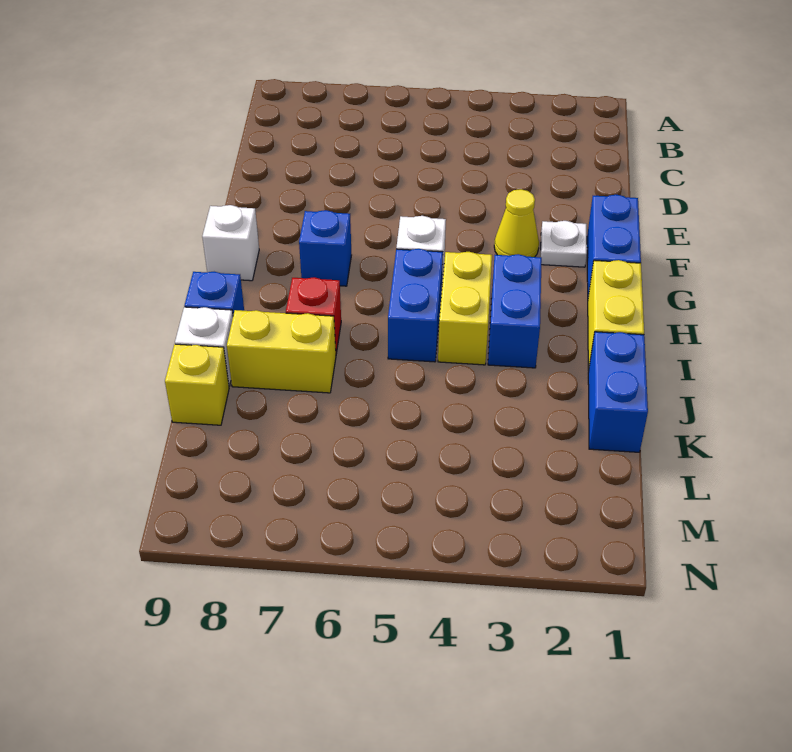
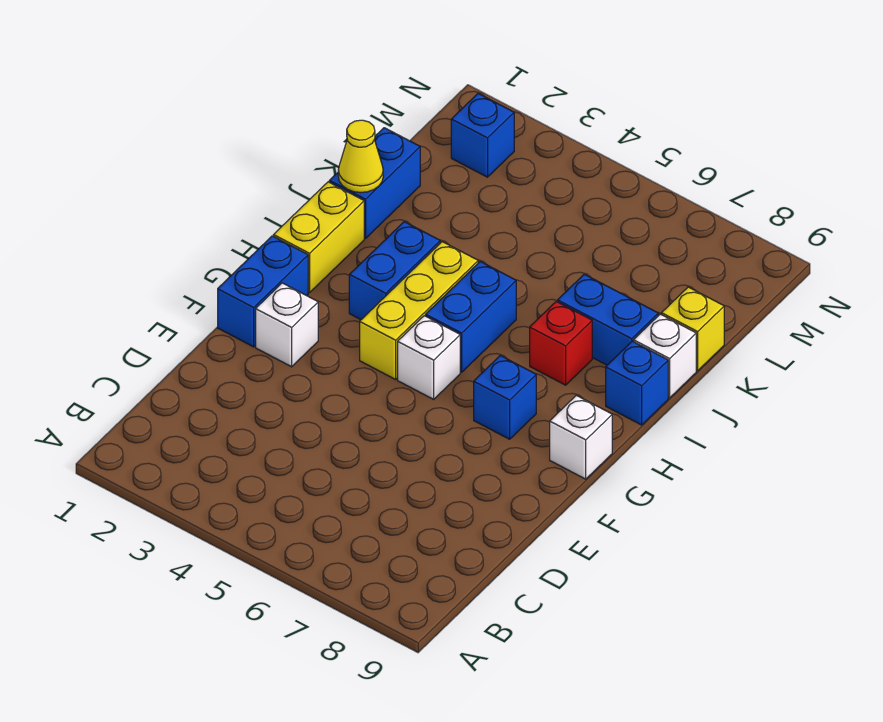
white plate F2 level 1 -> white brick F2 level 1
yellow cone F3 level 1 -> yellow cone J1 level 2
yellow brick H4:I4 level 1 -> yellow brick G4:I4 level 1
yellow brick J7:J8 level 1 -> blue brick J7:J8 level 1
none -> blue brick M2 level 1

